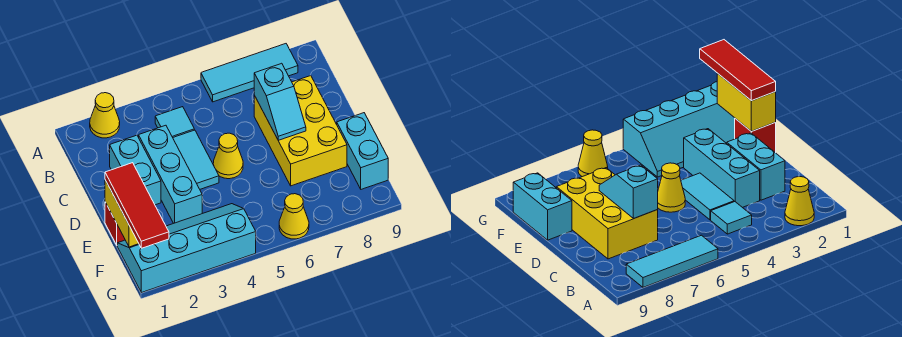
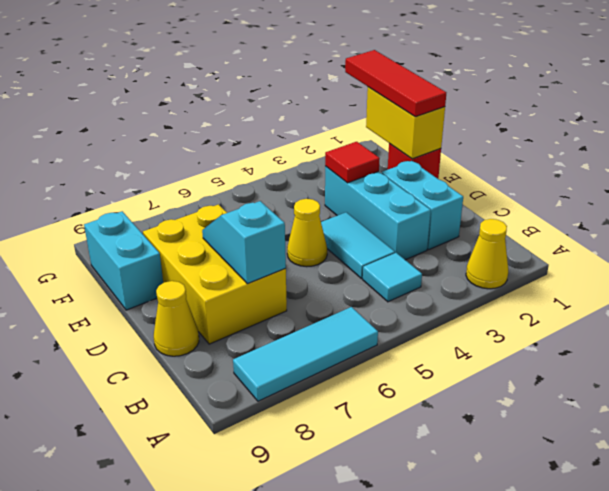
none -> red tile E3 level 2
cyan slope F1:G4 level 1 top G -> none
yellow cone G6 level 1 -> yellow cone C9 level 1

